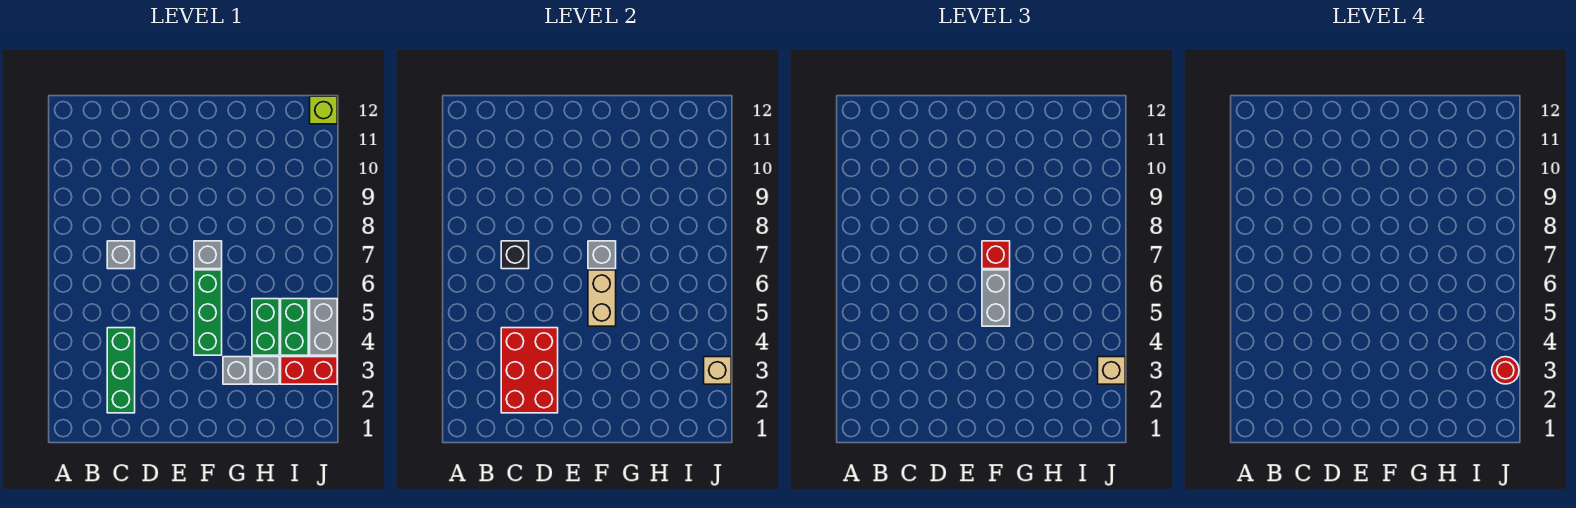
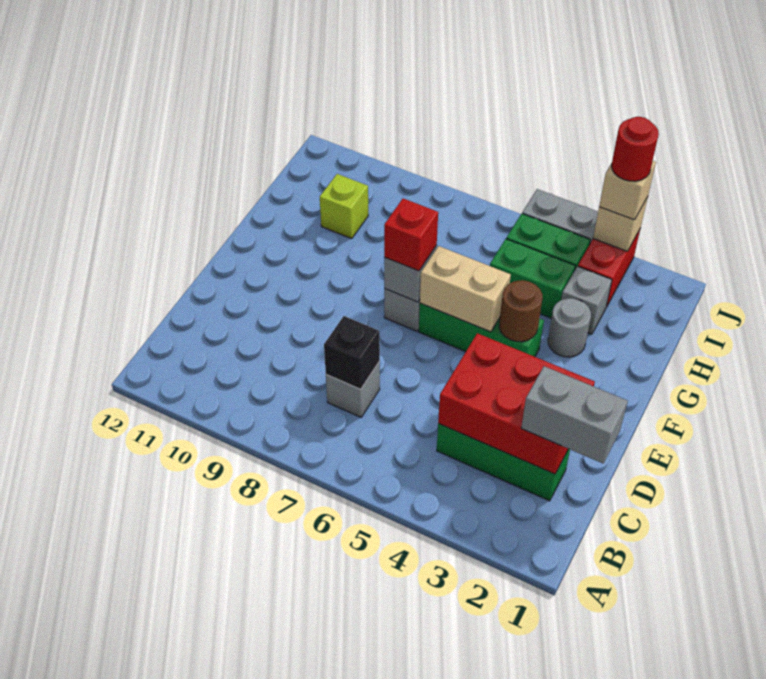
none -> brown round brick F4 level 2
grey brick F5:F6 level 3 -> grey brick C1:C2 level 3
grey brick G3 level 1 -> grey round brick G3 level 1
lime brick J12 level 1 -> lime brick H10 level 1

